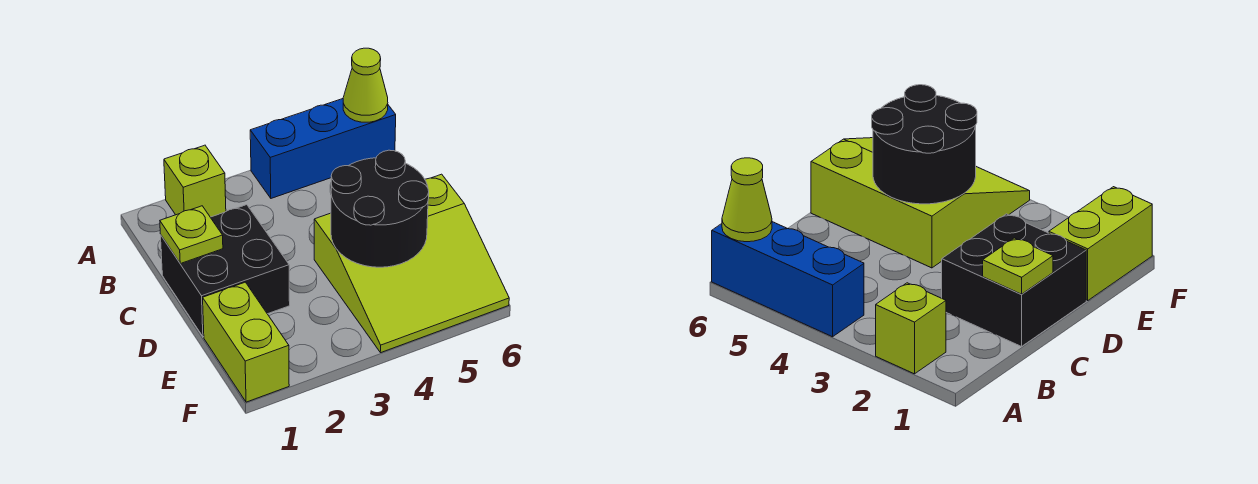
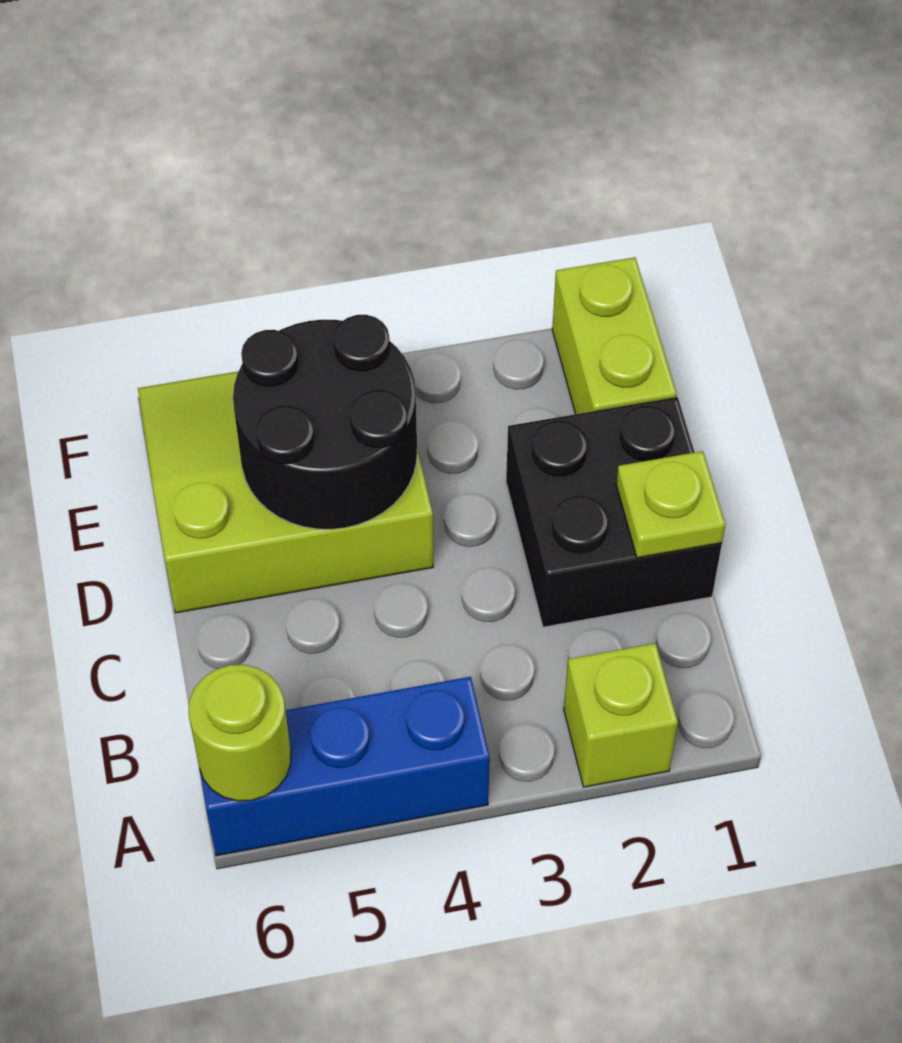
lime cone A6 level 2 -> lime round brick A6 level 2

